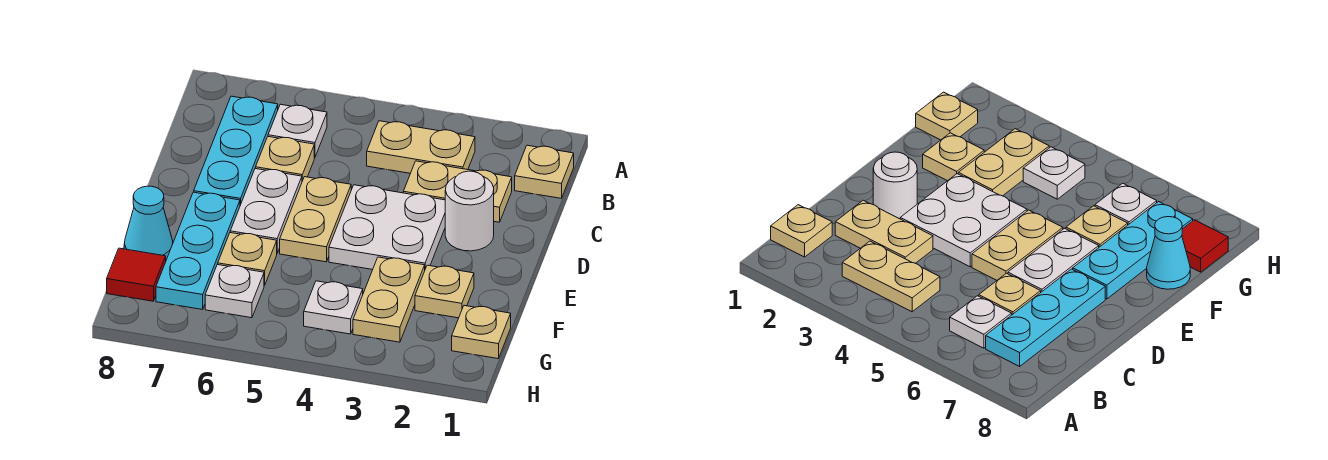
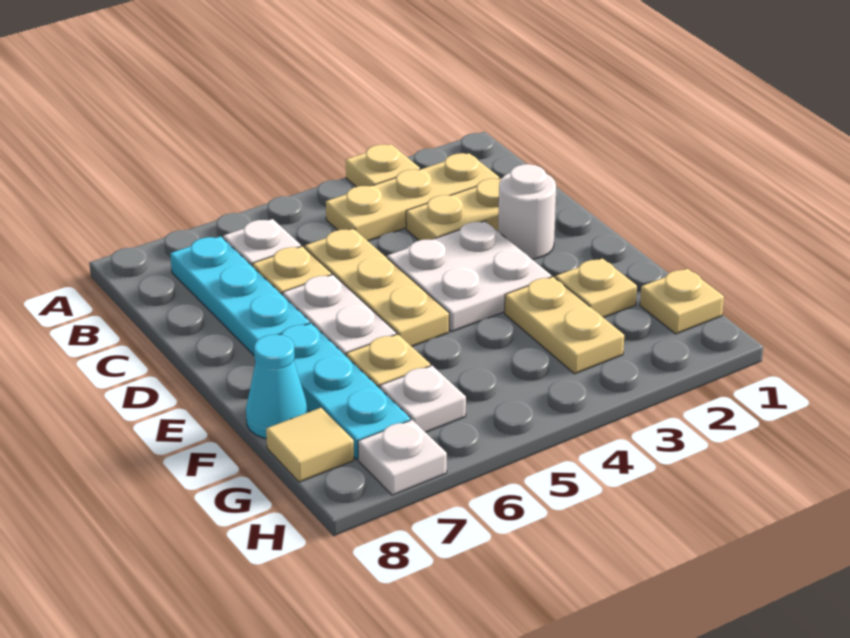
tan plate B1 level 1 -> tan plate A3 level 1
tan plate B3:B4 level 1 -> tan plate B2:B4 level 1
tan plate D5:E5 level 1 -> tan plate C5:E5 level 1
white plate G4 level 1 -> white plate H7 level 1
red tile G8 level 1 -> tan tile G8 level 1

